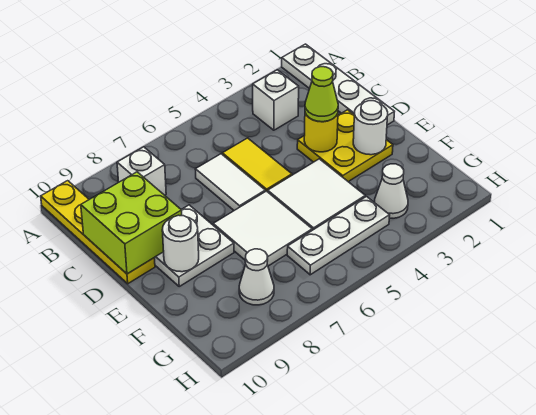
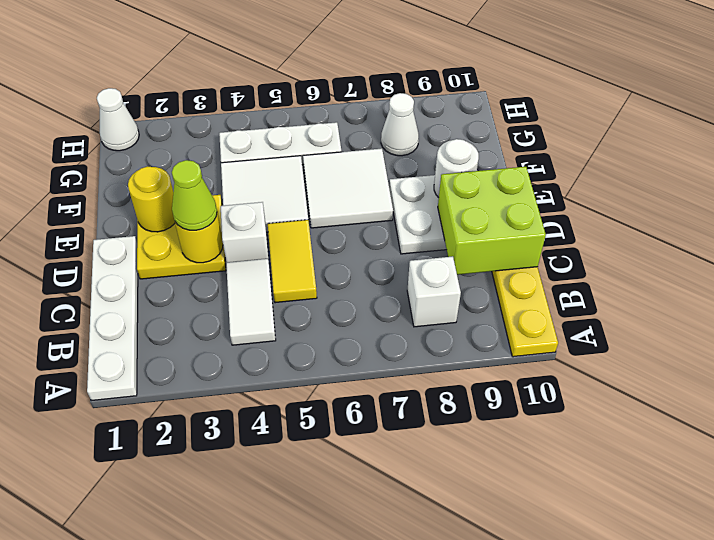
white brick B3 level 1 -> white brick D4 level 1
white tile C6:D6 level 1 -> white tile B4:C4 level 1
white round brick E2 level 2 -> yellow round brick E2 level 2
white cone G3 level 1 -> white cone H1 level 1

